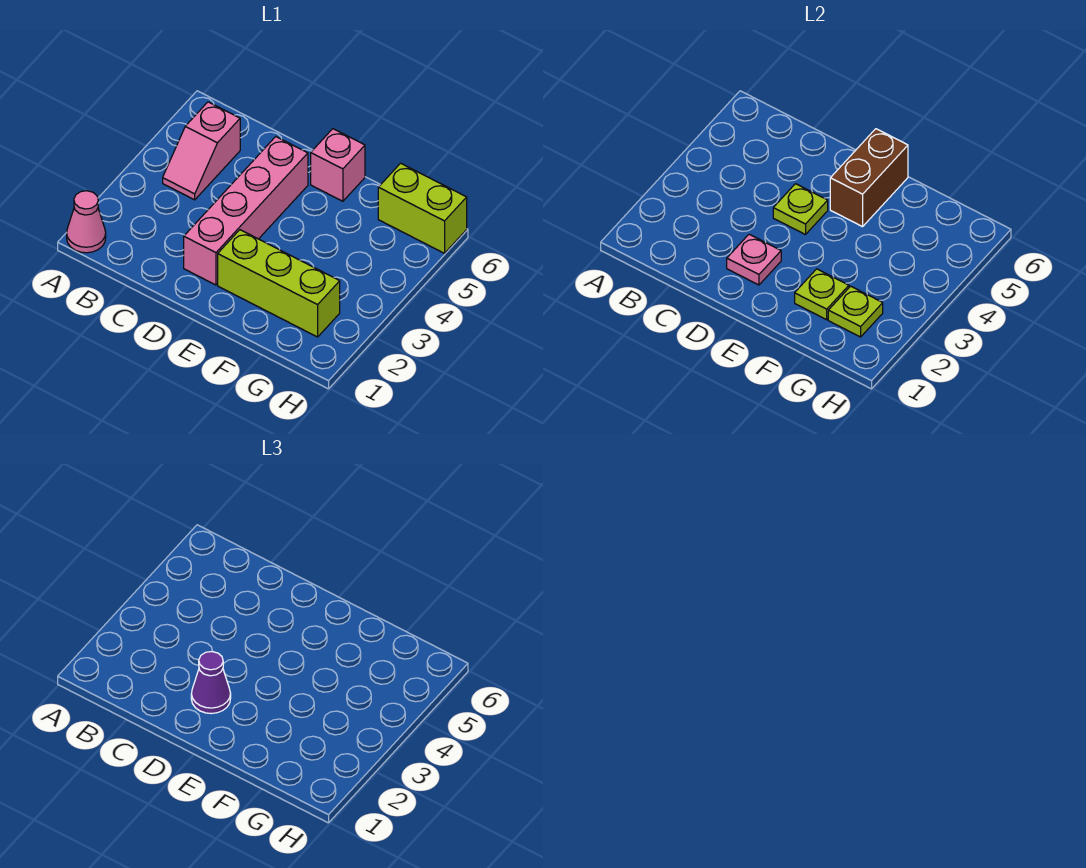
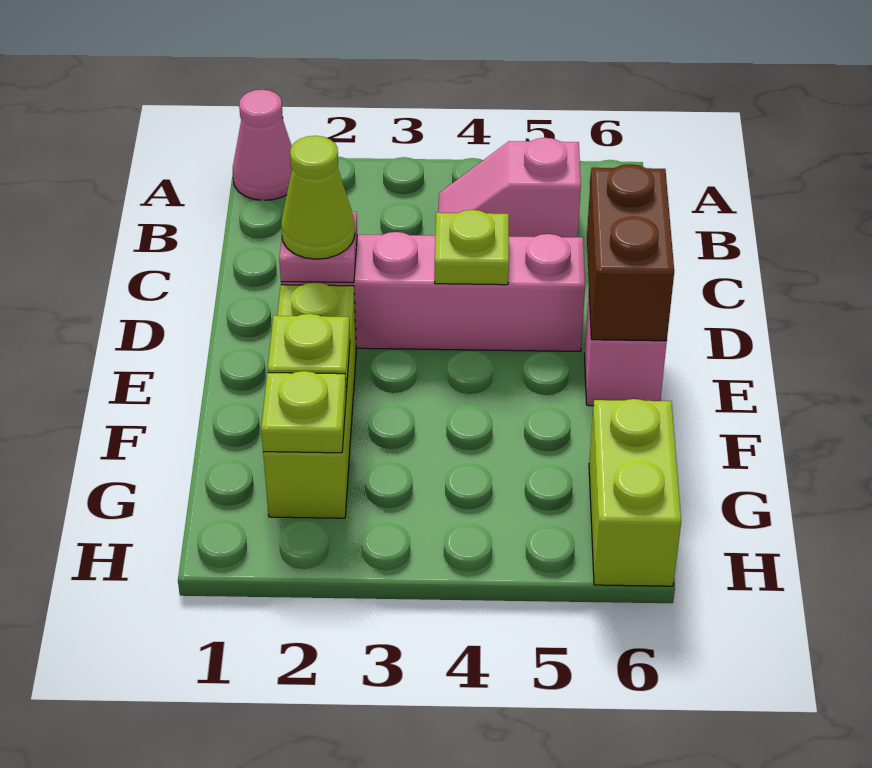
purple cone D2 level 3 -> lime cone D2 level 3
brown brick E5:E6 level 2 -> brown brick D6:E6 level 2

